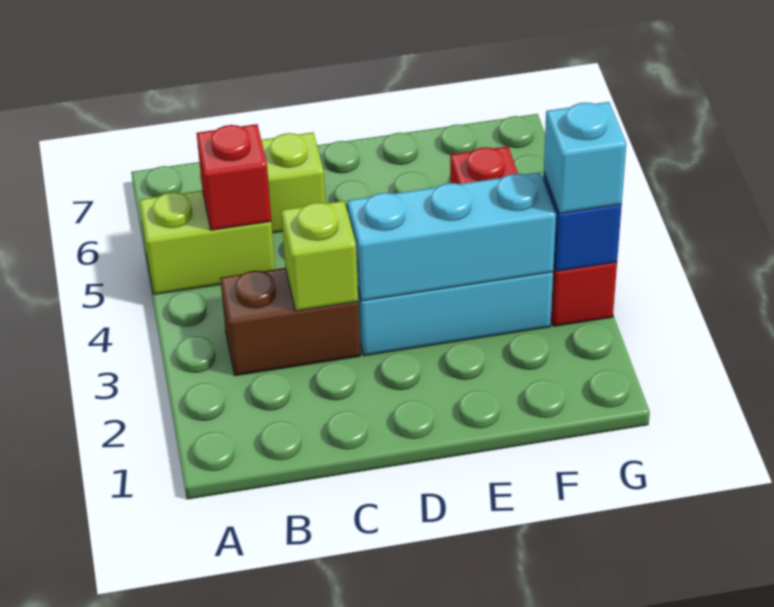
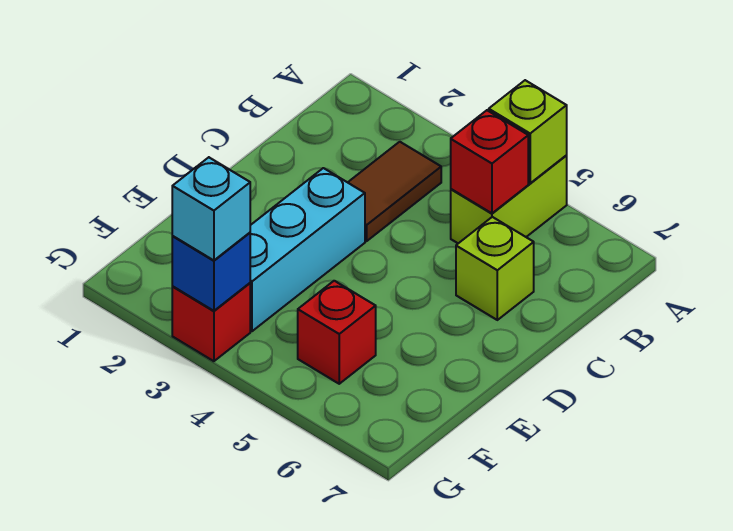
brown brick B3:C3 level 1 -> brown tile B3:C3 level 1
lime brick C3 level 2 -> lime brick A5 level 2
cyan brick D3:F3 level 2 -> none

